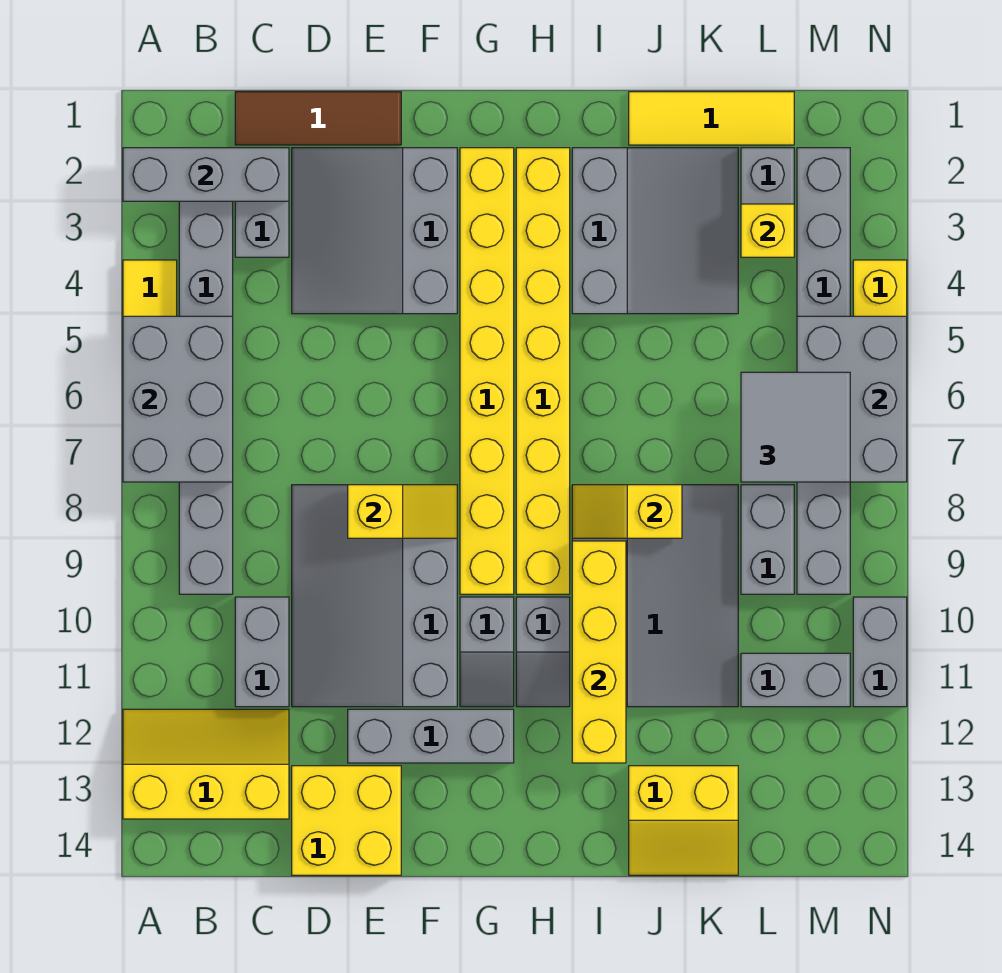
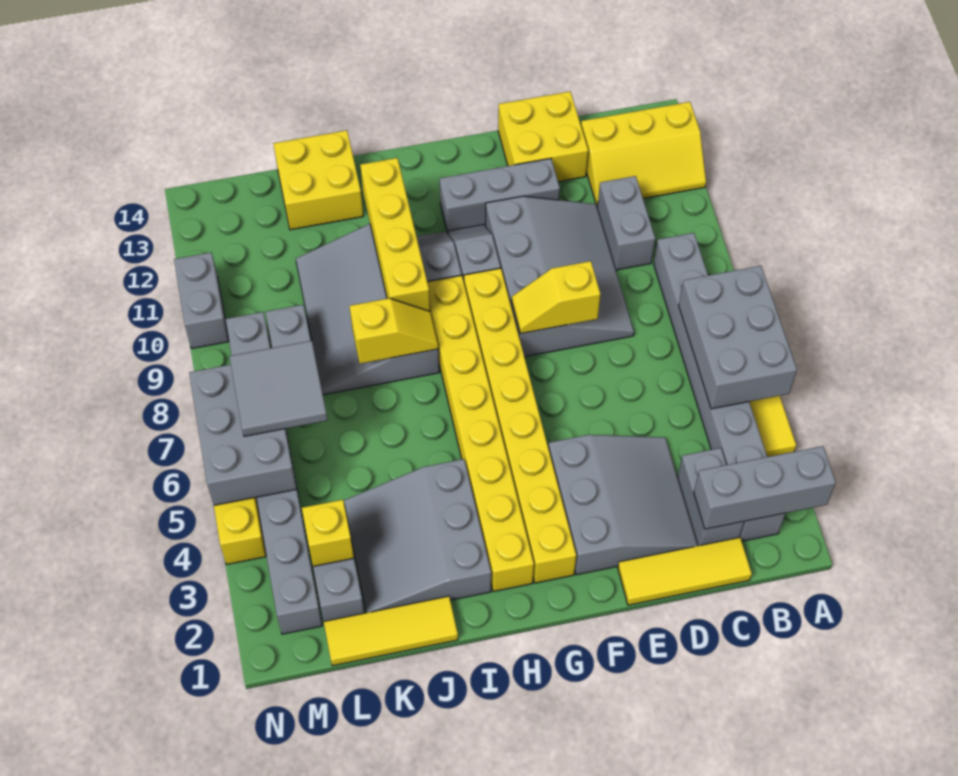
brown tile C1:E1 level 1 -> yellow tile C1:E1 level 1
yellow slope J13:K14 level 1 top 13 -> yellow brick J13:K14 level 1
grey brick L11:M11 level 1 -> none

